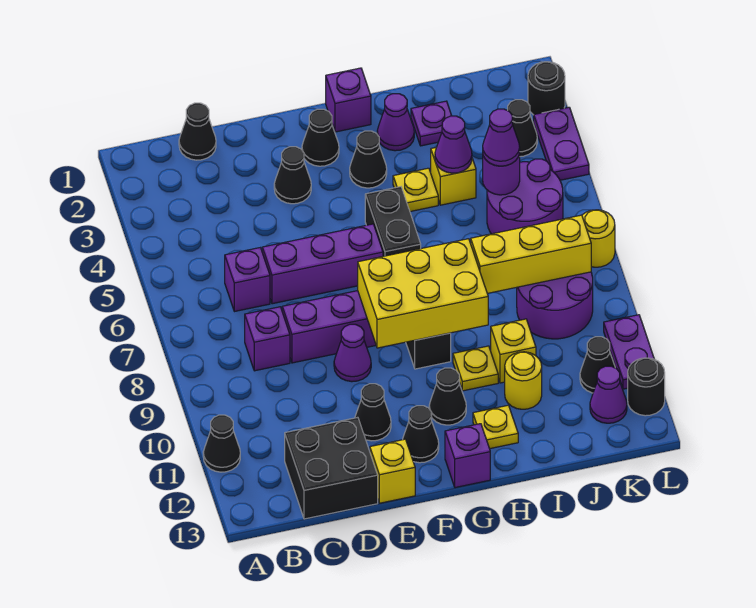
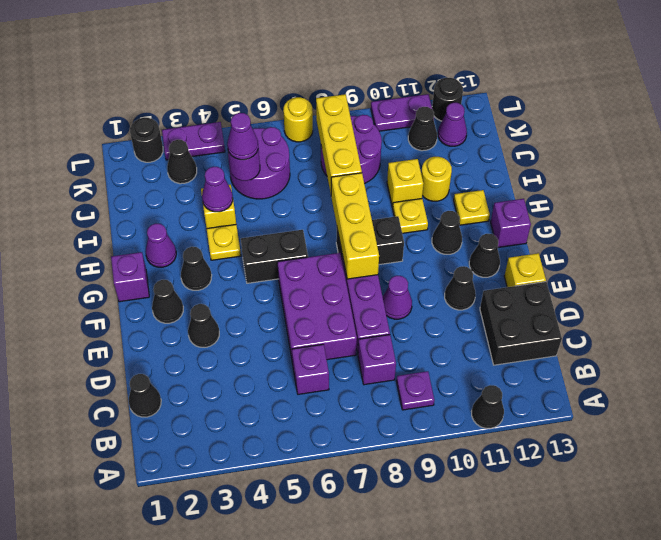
purple brick D6:F6 level 1 -> purple brick D6:F7 level 1
yellow brick F8:H9 level 2 -> yellow brick F8:H8 level 2
purple plate I2 level 1 -> purple plate B9 level 1

